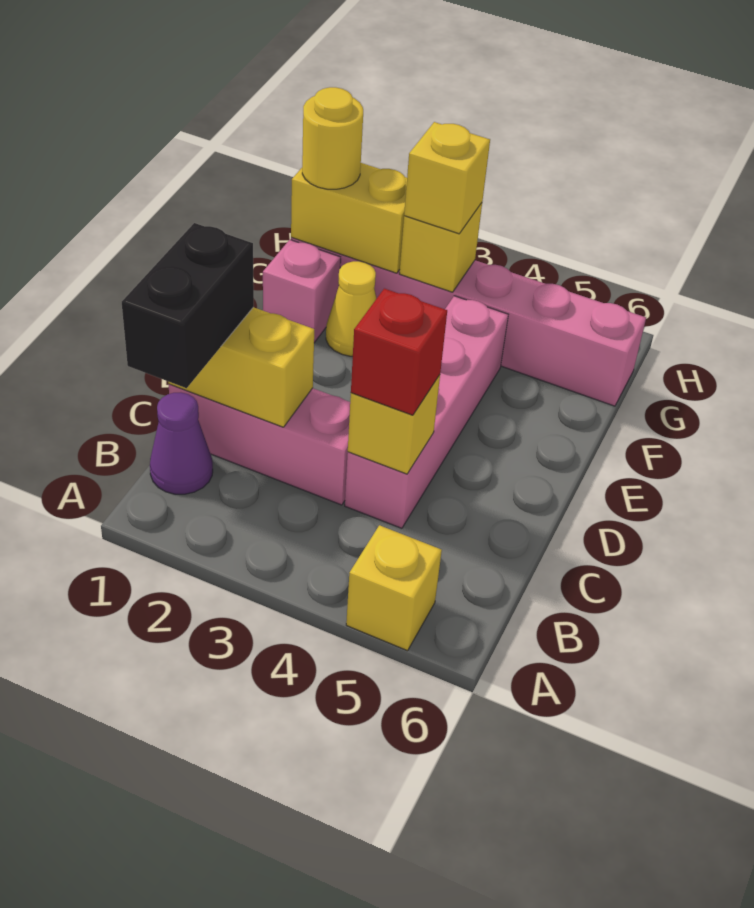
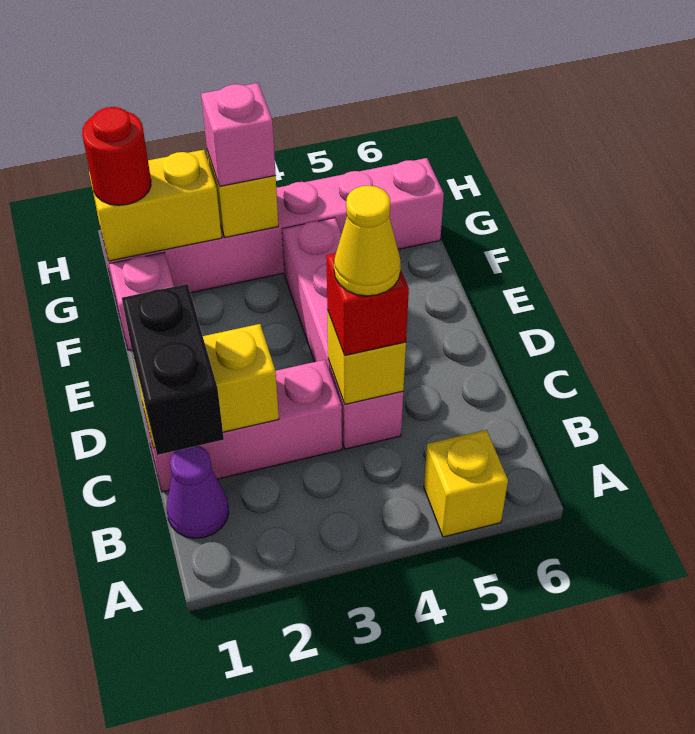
yellow cone F2 level 1 -> yellow cone C4 level 4
yellow round brick G1 level 3 -> red round brick G1 level 3
yellow brick G3 level 3 -> pink brick G3 level 3

